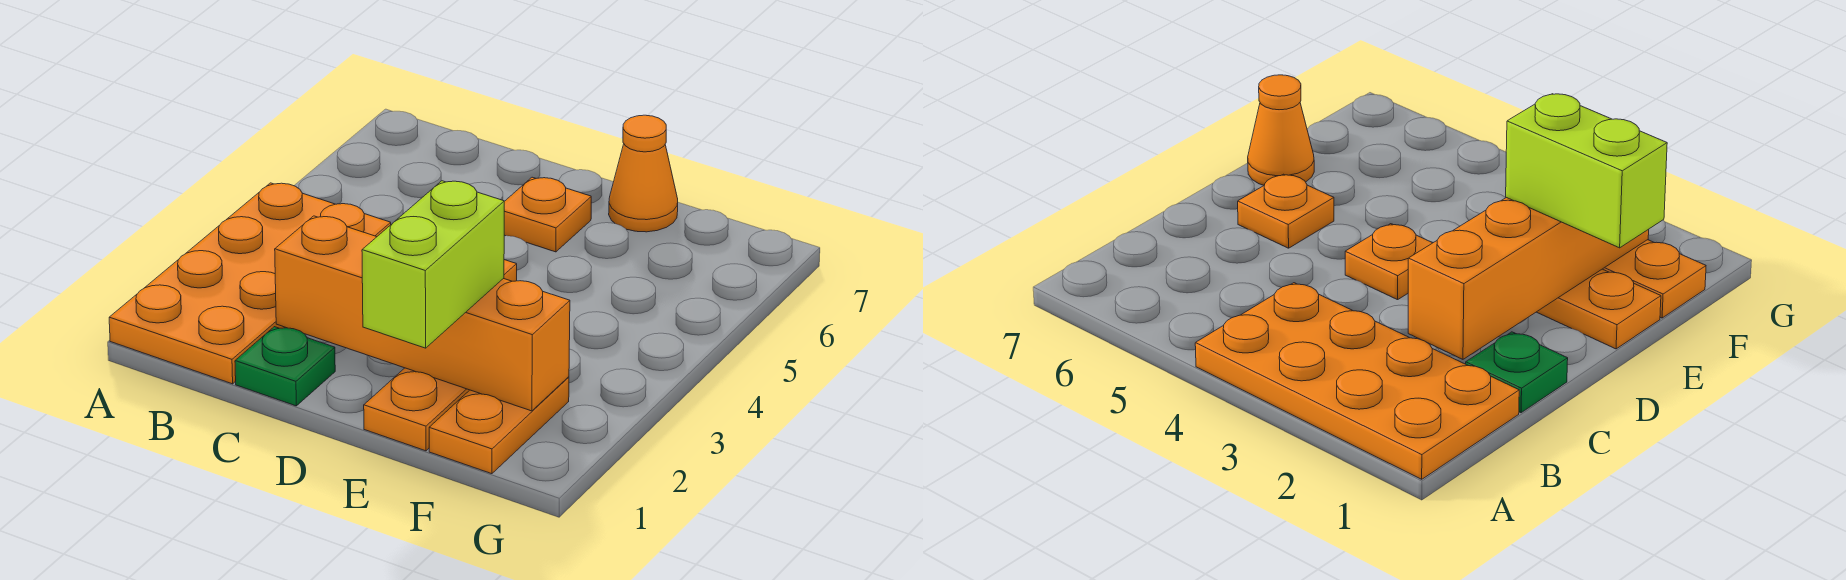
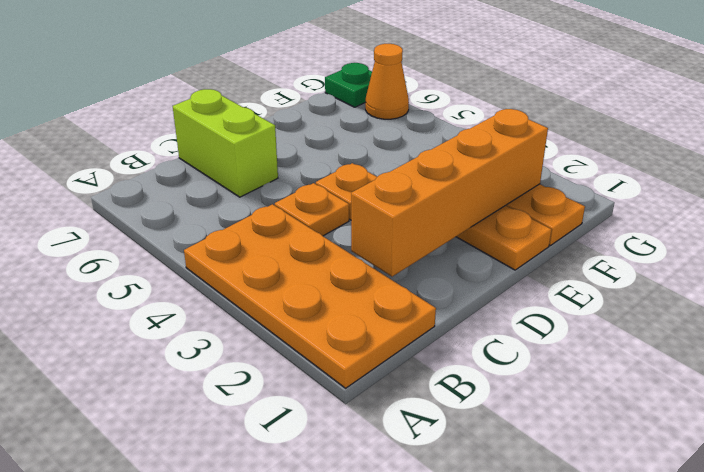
green plate C1 level 1 -> green plate G7 level 1
orange plate D6 level 1 -> orange plate C4 level 1
lime brick E1:E2 level 3 -> lime brick C6:C7 level 1
orange cone E7 level 1 -> orange cone G6 level 1

